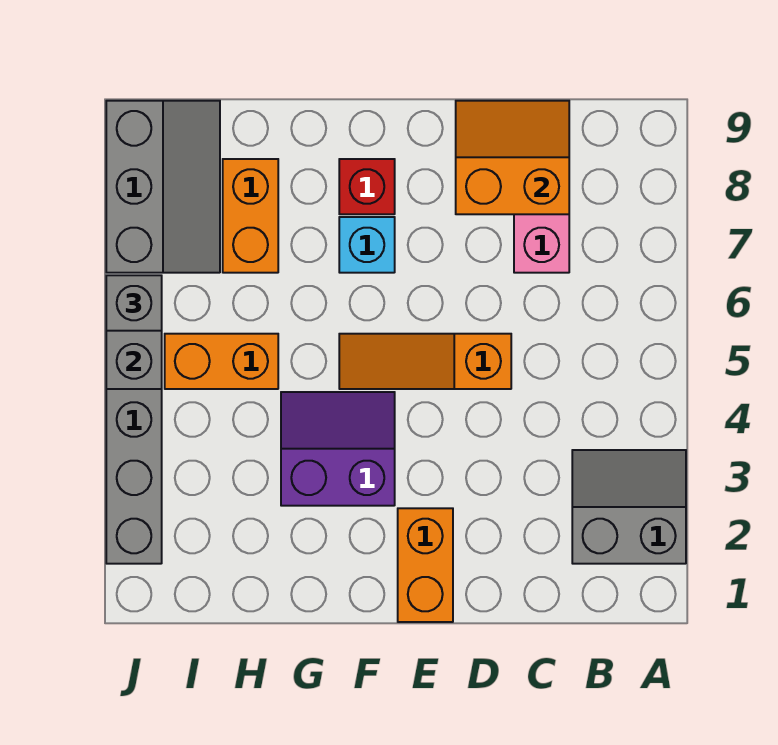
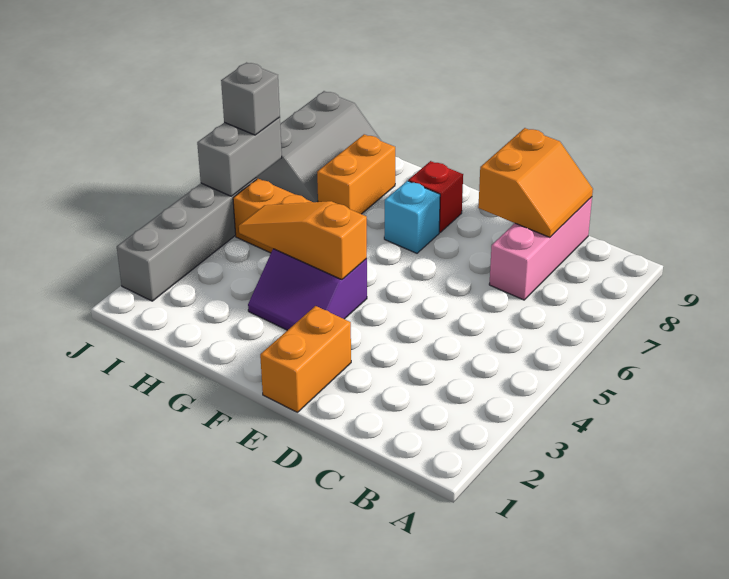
grey slope A2:B3 level 1 top 2 -> none
orange slope C8:D9 level 2 top 8 -> orange slope C8:D9 level 2 top D
orange slope D5:F5 level 1 top D -> orange slope F4:H4 level 2 top F
purple slope F3:G4 level 1 top 3 -> purple slope F3:G4 level 1 top 4

